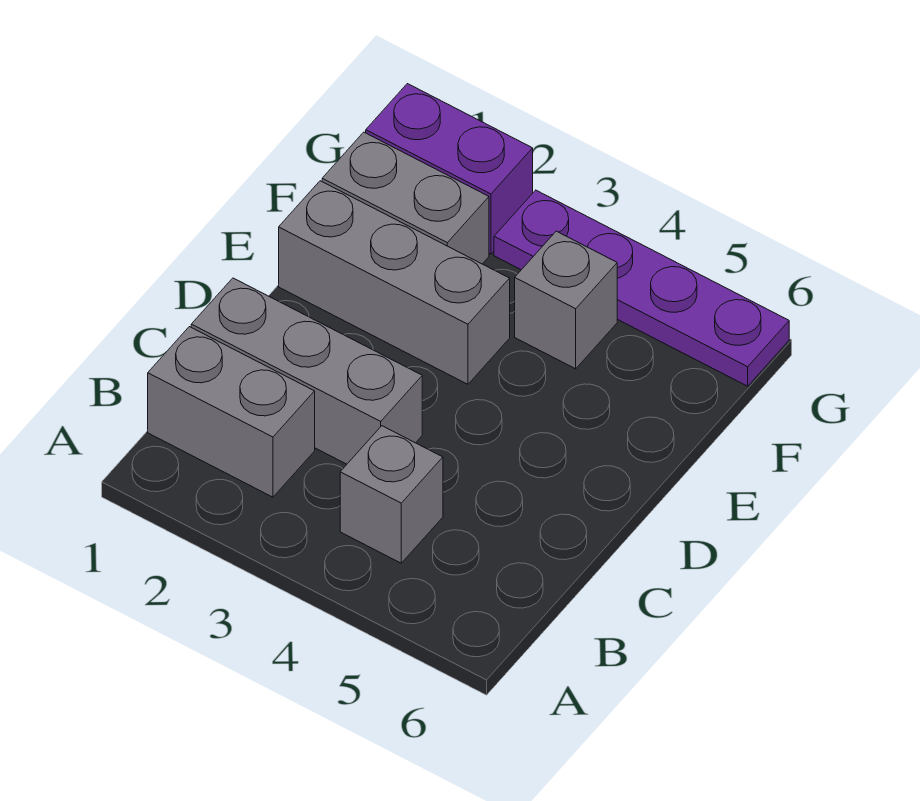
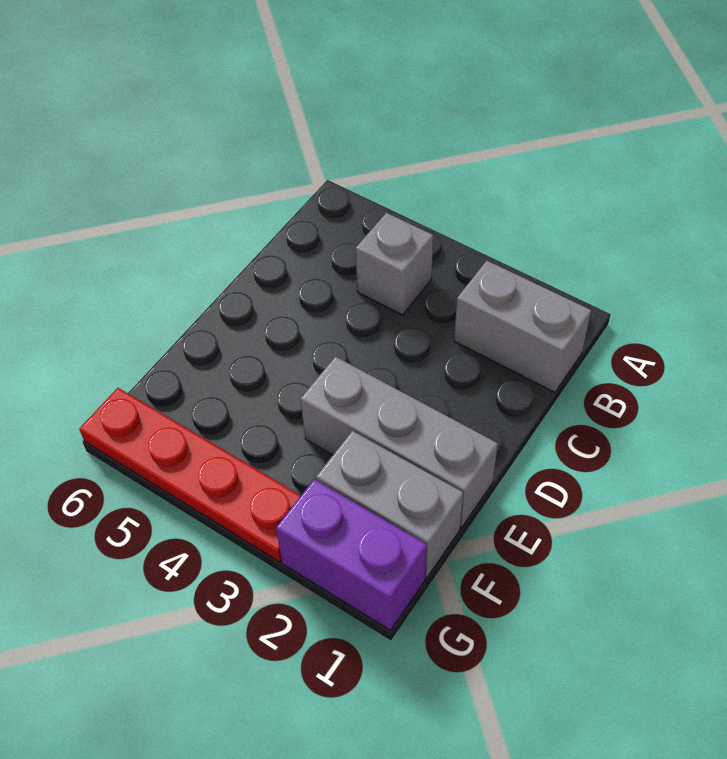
grey brick C1:C3 level 1 -> none
grey brick F4 level 1 -> none
purple plate G3:G6 level 1 -> red plate G3:G6 level 1

